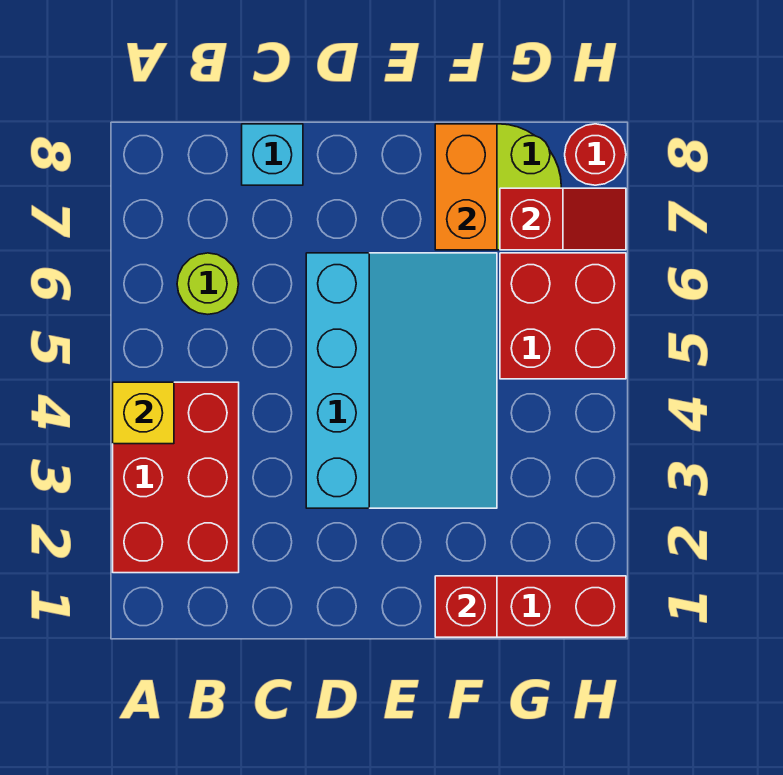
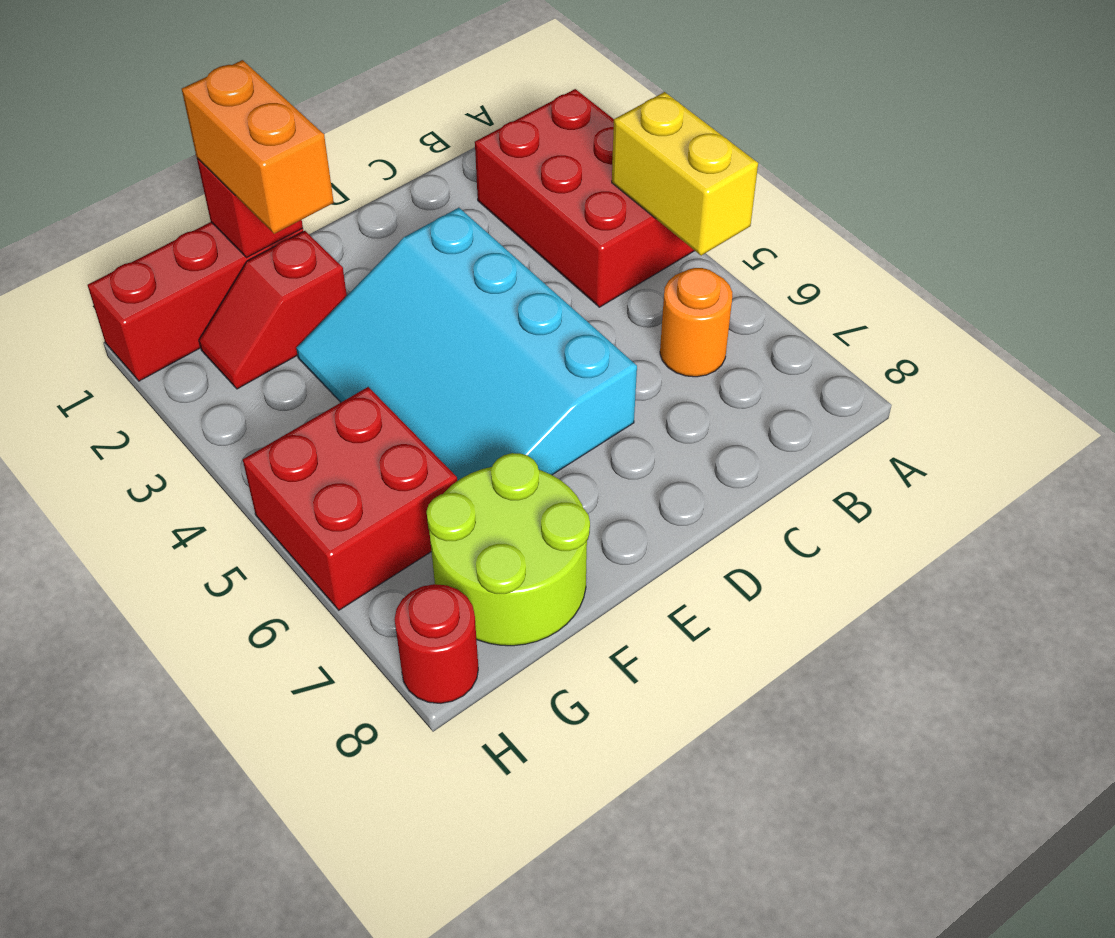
yellow brick A4 level 2 -> yellow brick A4:A5 level 2
lime round brick B6 level 1 -> orange round brick B6 level 1
cyan brick C8 level 1 -> none
orange brick F7:F8 level 2 -> orange brick F1:F2 level 3
red slope G7:H7 level 2 top G -> red slope F2:G2 level 1 top F

